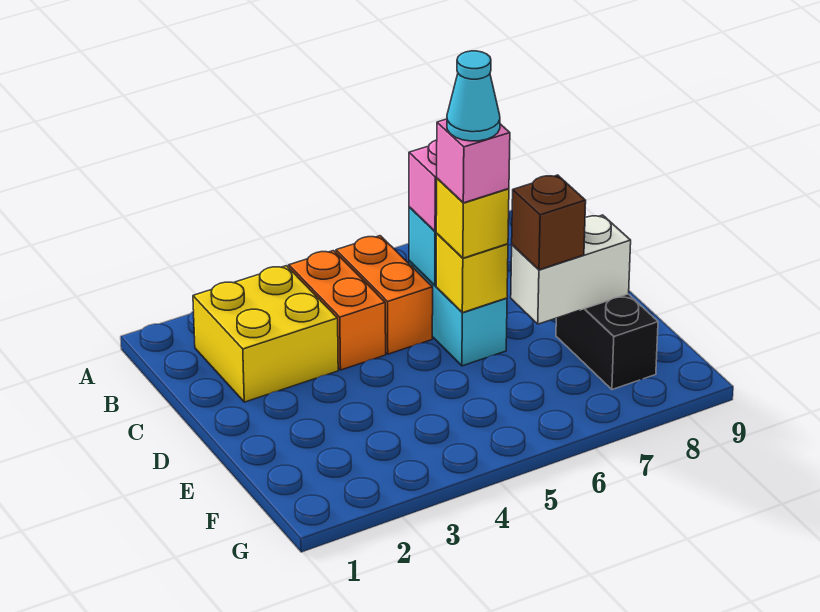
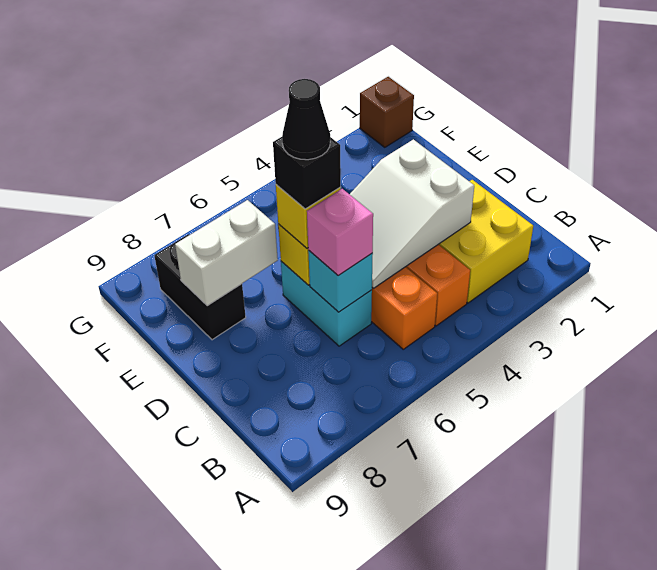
none -> white slope C3:D5 level 2 top 3
pink brick D6 level 4 -> black brick D6 level 4
cyan cone D6 level 5 -> black cone D6 level 5
brown brick E7 level 3 -> brown brick G1 level 1

